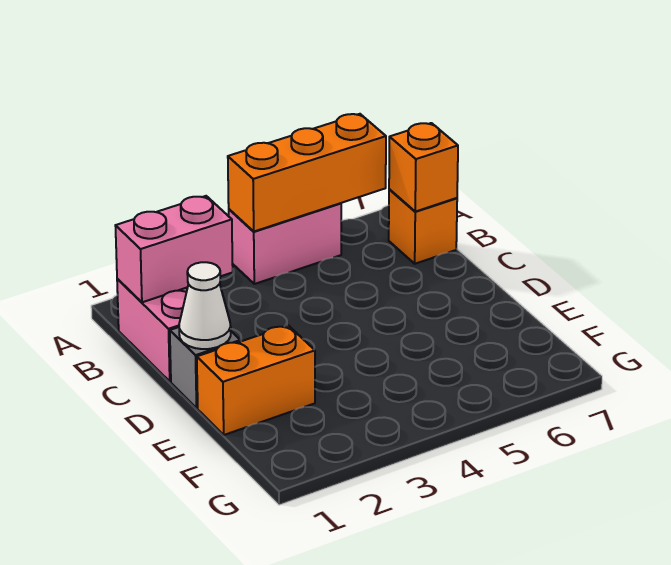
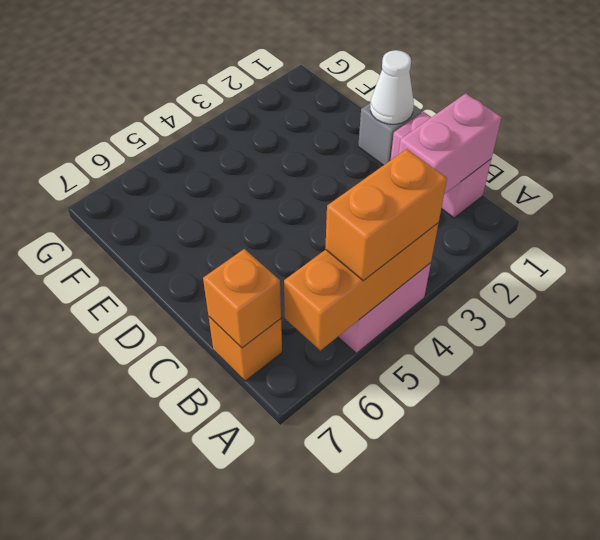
orange brick E1:E2 level 1 -> orange brick A4:A5 level 3

